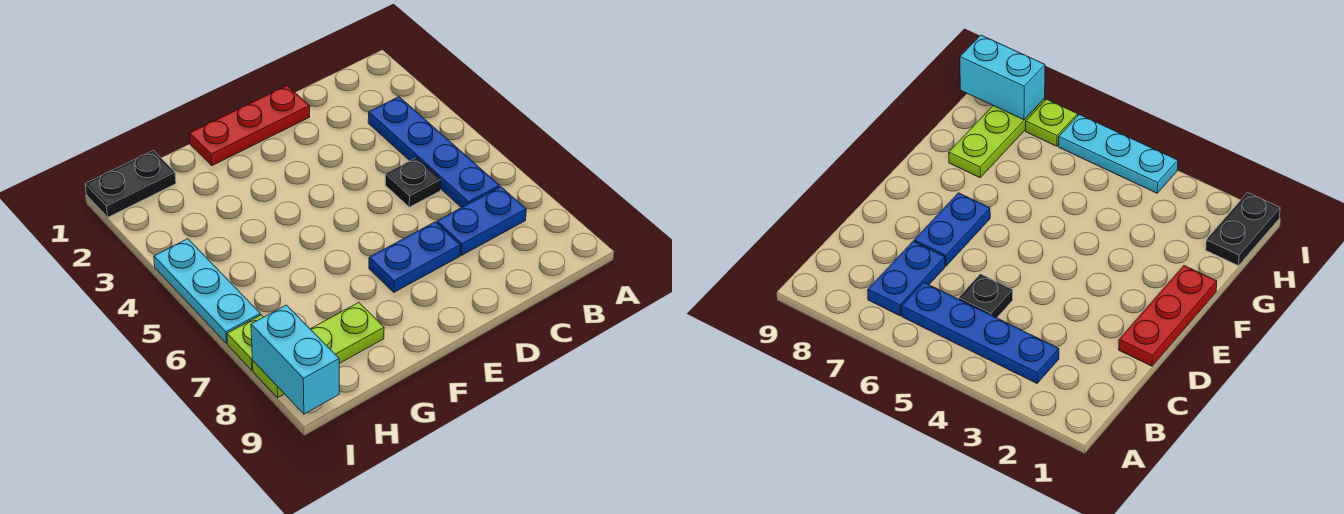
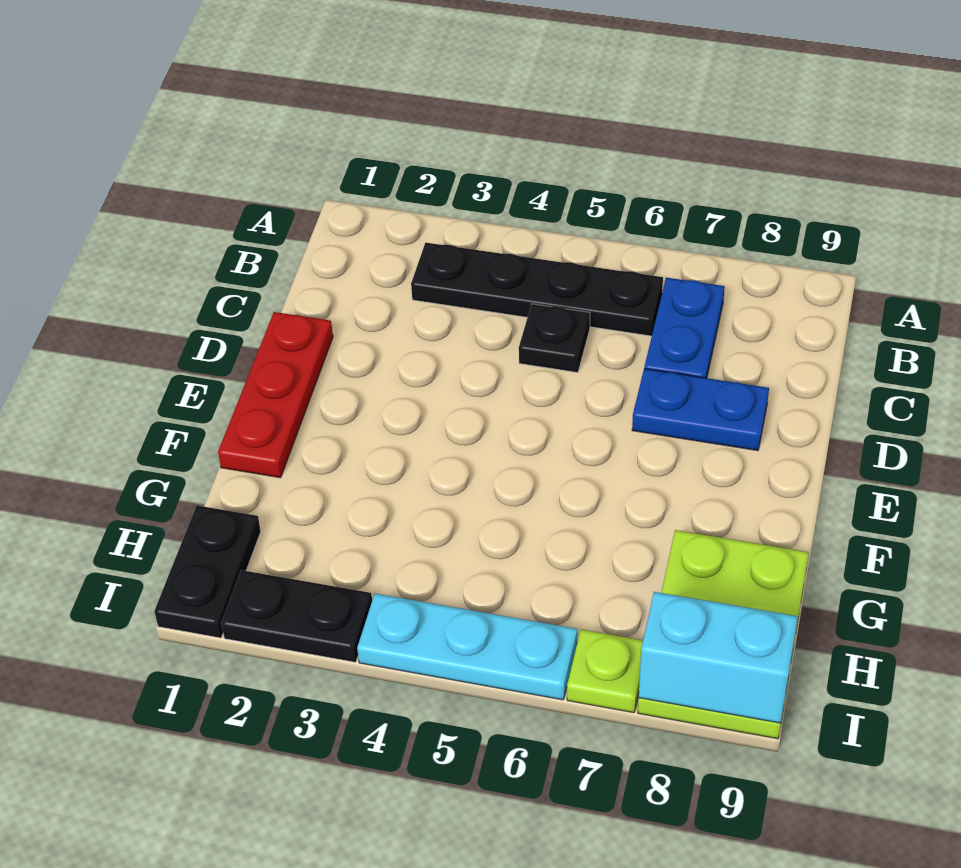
blue plate B3:B6 level 1 -> black plate B3:B6 level 1
blue plate D7:E7 level 1 -> blue plate D7:D8 level 1
lime plate G8:I8 level 1 -> lime plate G8:I9 level 1
none -> black plate I2:I3 level 1

